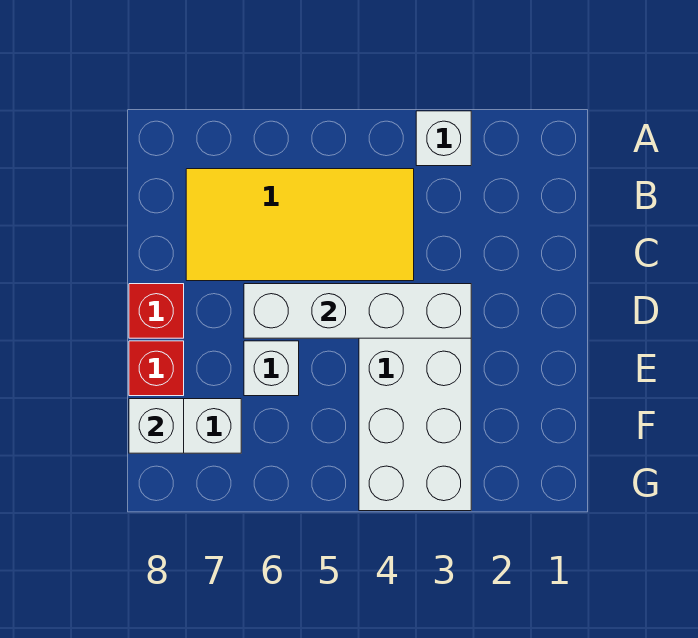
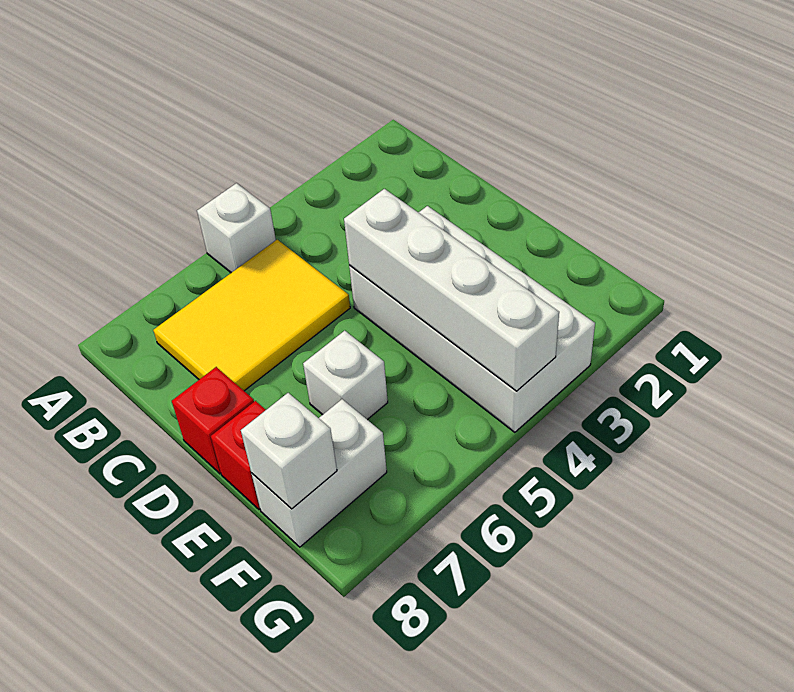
white brick A3 level 1 -> white brick A5 level 1
yellow tile B4:C7 level 1 -> yellow tile B5:C7 level 1
white brick D3:D6 level 2 -> white brick D4:G4 level 2

